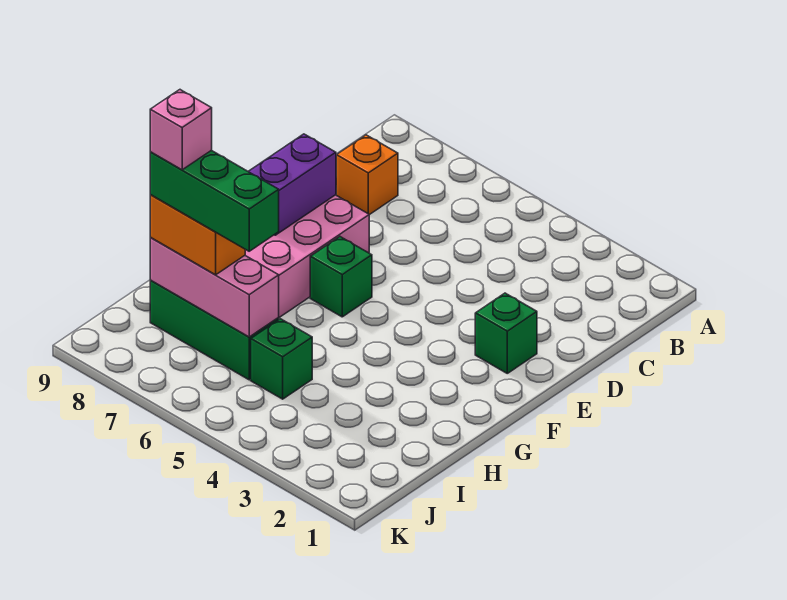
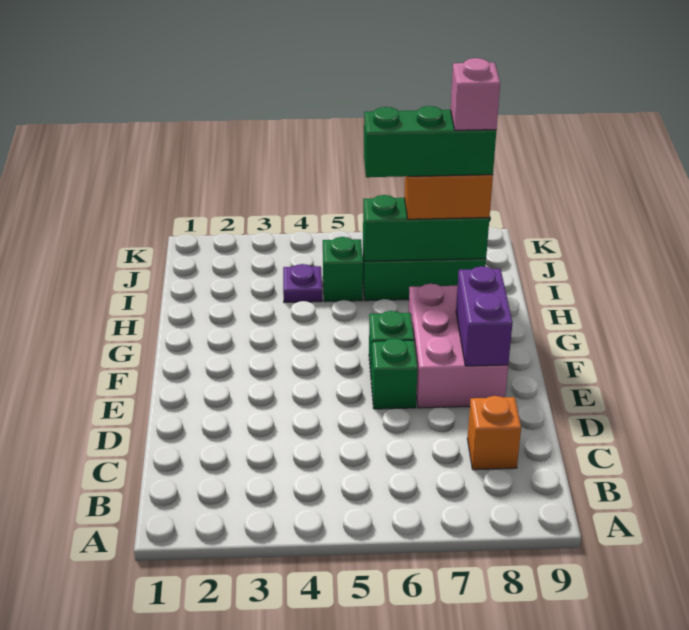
green brick E2 level 1 -> green brick E6 level 1
none -> purple plate I4 level 1
pink brick I6:I8 level 2 -> green brick I6:I8 level 2

